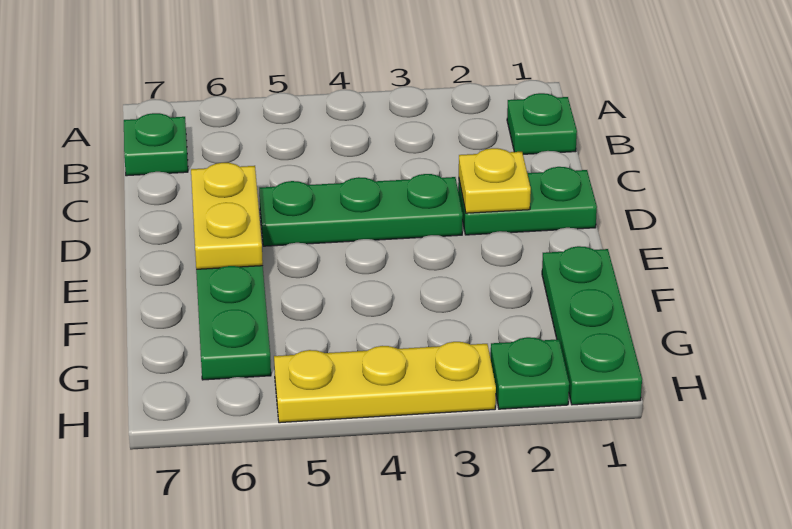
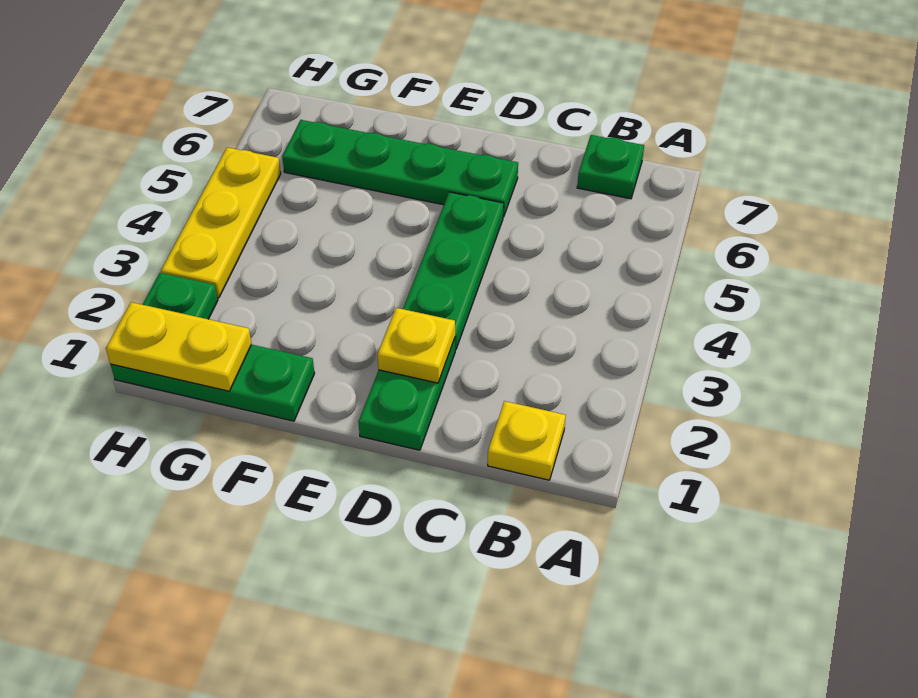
green plate B1 level 1 -> yellow plate B1 level 1
yellow plate D6:E6 level 2 -> yellow plate G1:H1 level 2

